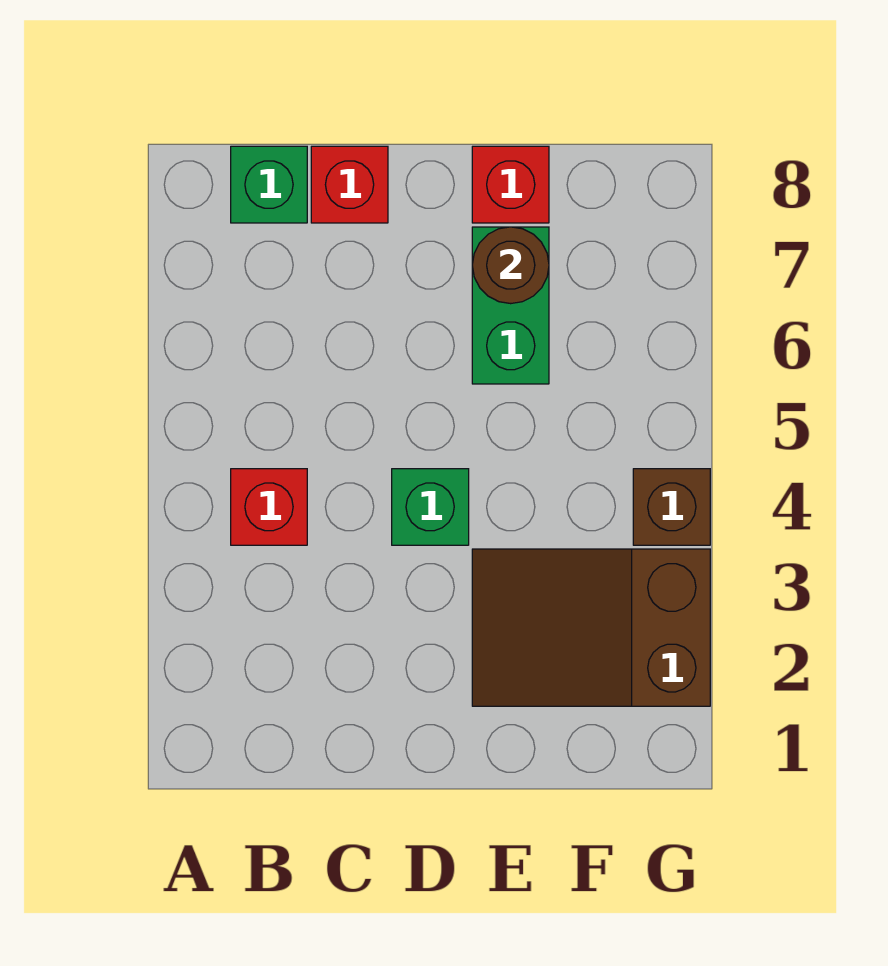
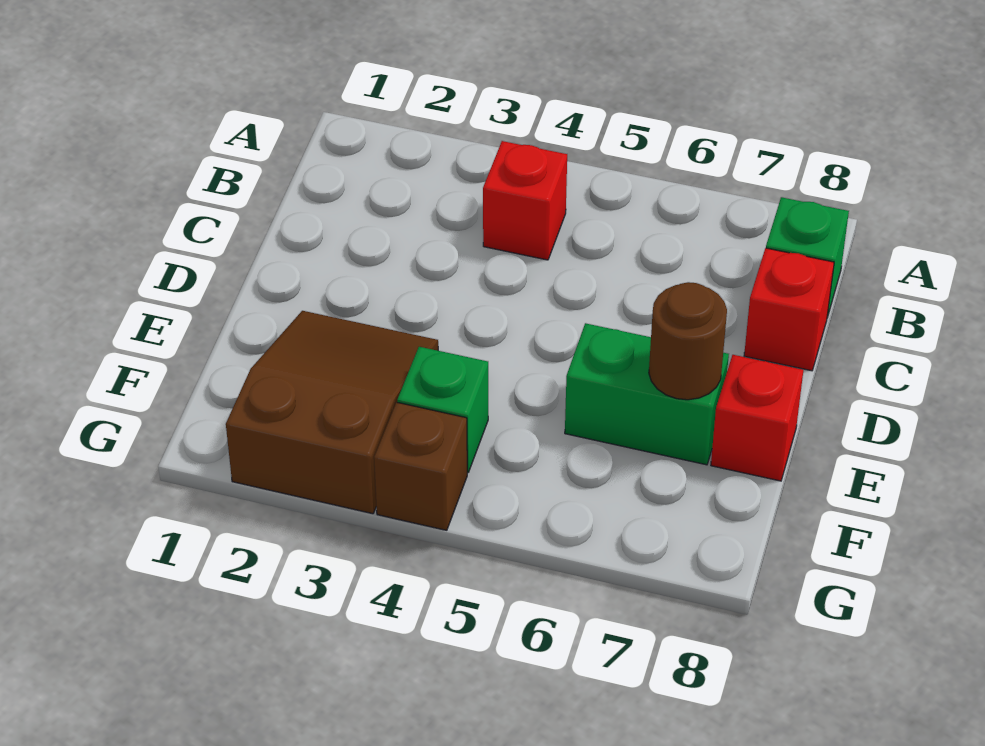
green brick D4 level 1 -> green brick F4 level 1

